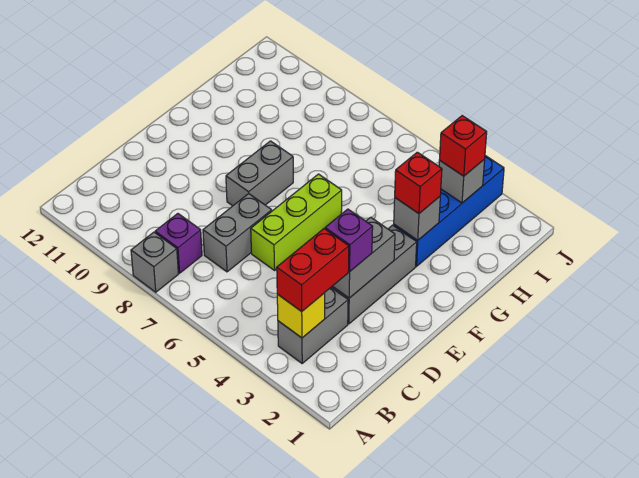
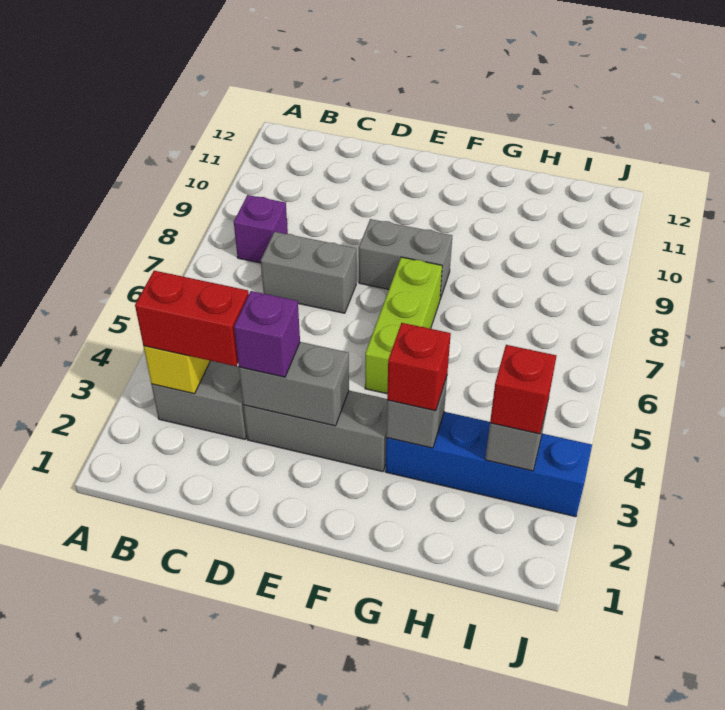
grey brick A8 level 1 -> none
lime brick D6:F6 level 1 -> lime brick F5:F7 level 1

